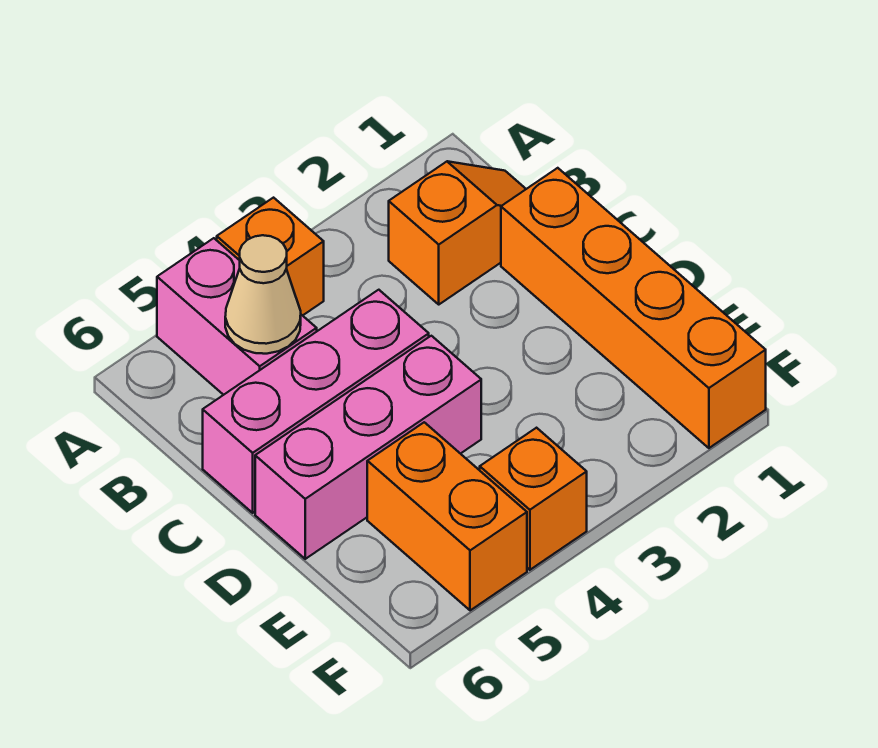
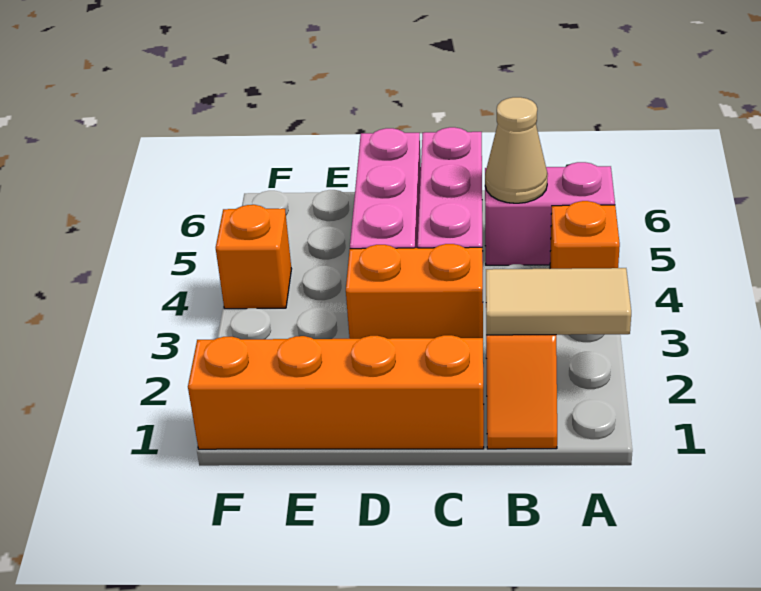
none -> tan tile A2:B2 level 2
orange brick E5:F5 level 1 -> orange brick C3:D3 level 1

